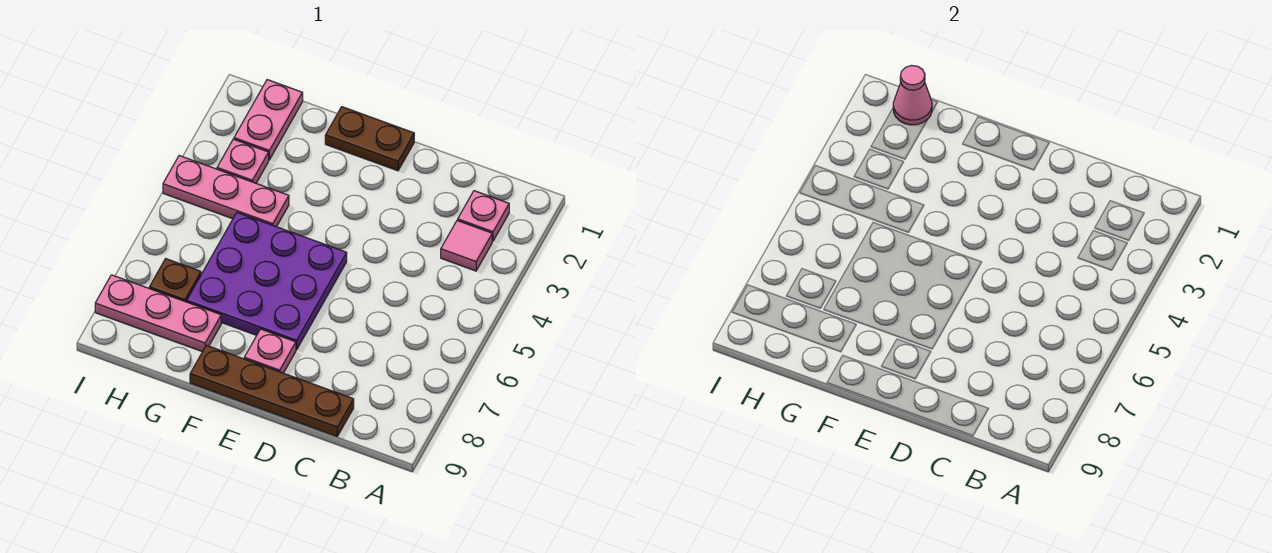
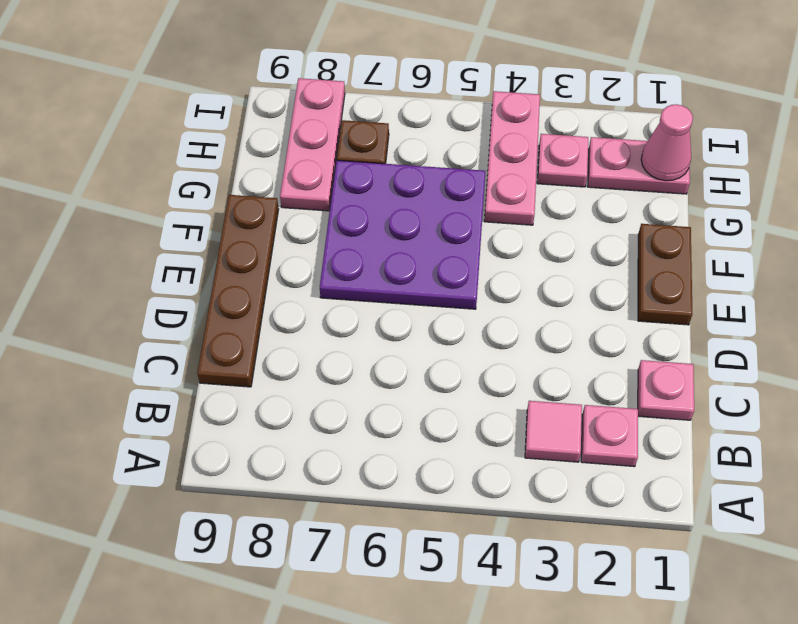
pink plate E8 level 1 -> pink plate C1 level 1

